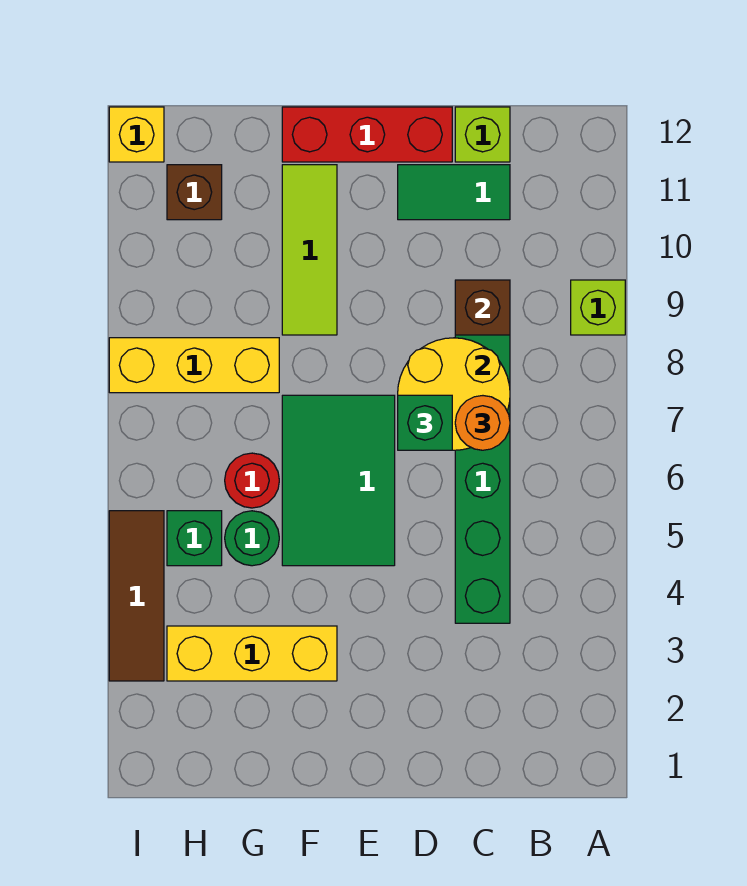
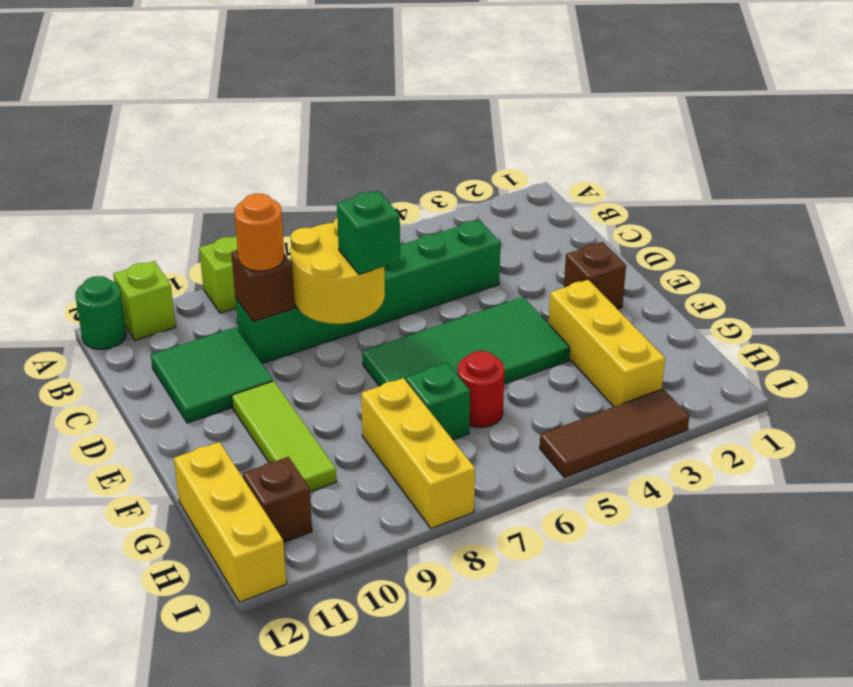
orange round brick C7 level 3 -> orange round brick C9 level 3
green tile C11:D11 level 1 -> green tile C10:D11 level 1
lime brick C12 level 1 -> lime brick A11 level 1
red brick D12:F12 level 1 -> none
none -> brown brick E2 level 1
green tile E5:F7 level 1 -> green tile E4:F7 level 1
lime tile F9:F11 level 1 -> lime tile E10:G10 level 1
green round brick G5 level 1 -> green round brick A12 level 1
green brick H5 level 1 -> green brick G7 level 1
yellow brick I12 level 1 -> yellow brick G12:I12 level 1

